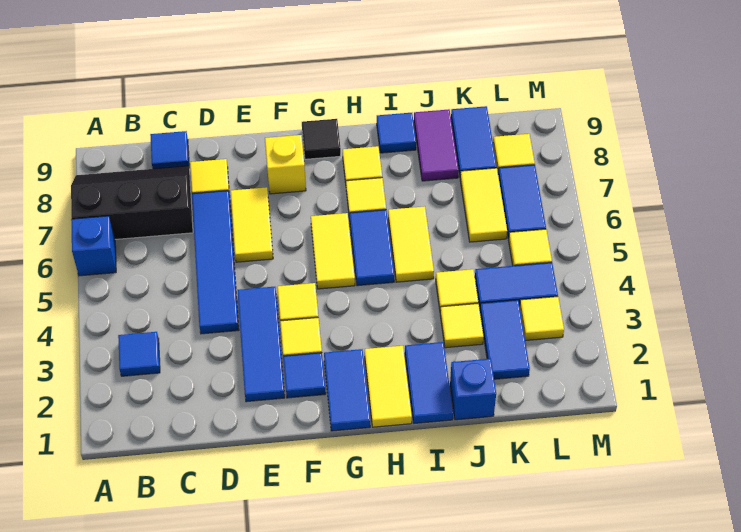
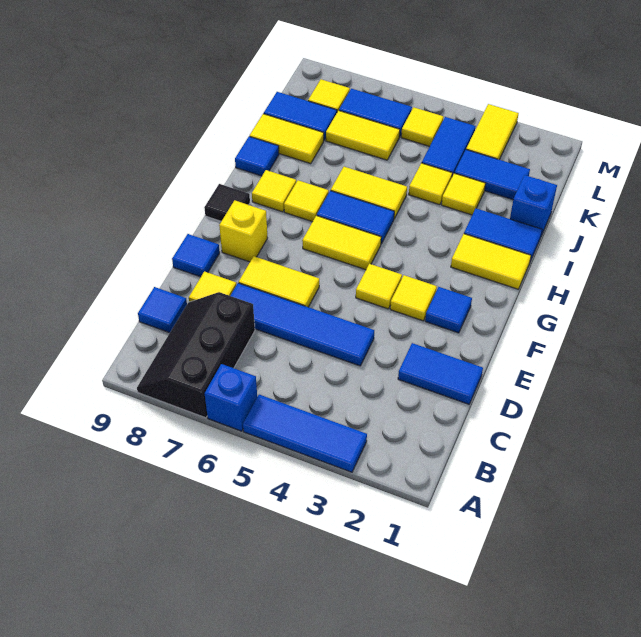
blue tile B3 level 1 -> blue tile E9 level 1
blue tile E2:E4 level 1 -> blue tile A3:A5 level 1
blue tile G1:G2 level 1 -> blue tile D1:D2 level 1
purple tile J8:J9 level 1 -> yellow tile J8:J9 level 1
yellow tile L3 level 1 -> yellow tile L3:M3 level 1

